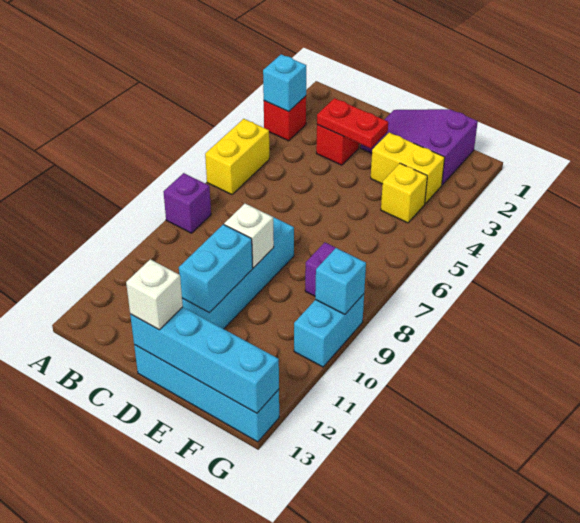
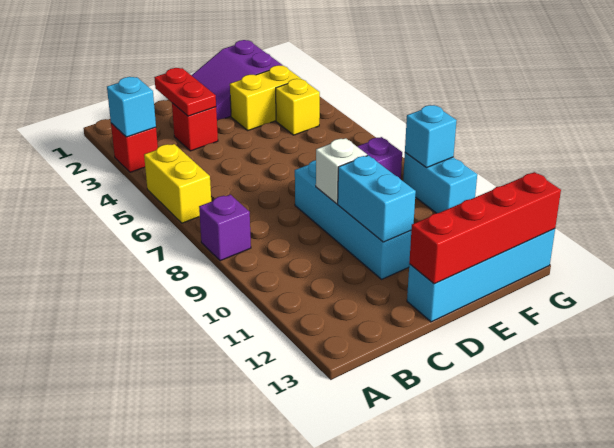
red plate C3:D3 level 2 -> red plate C2:C3 level 2
cyan brick D13:G13 level 2 -> red brick D13:G13 level 2
white brick D13 level 3 -> none

